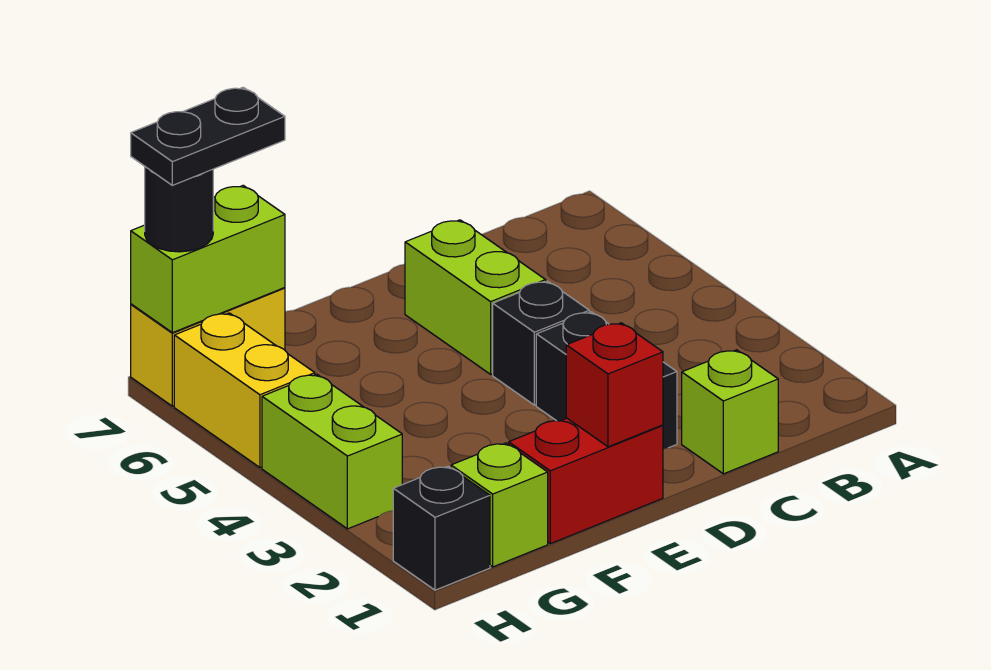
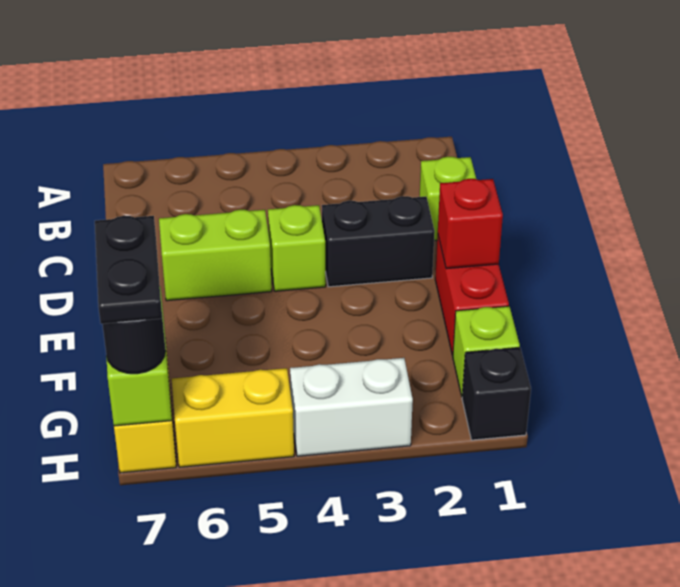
black brick D4 level 1 -> lime brick D4 level 1
lime brick H3:H4 level 1 -> white brick H3:H4 level 1

